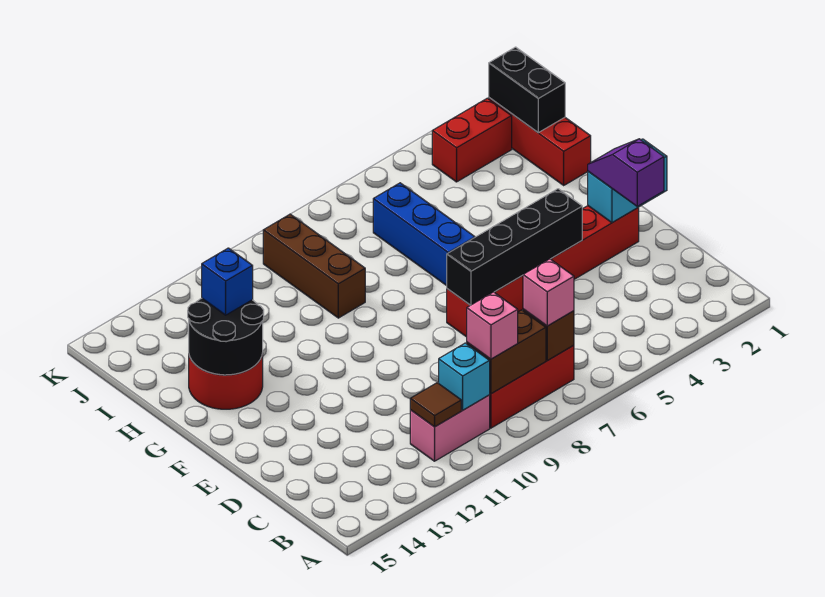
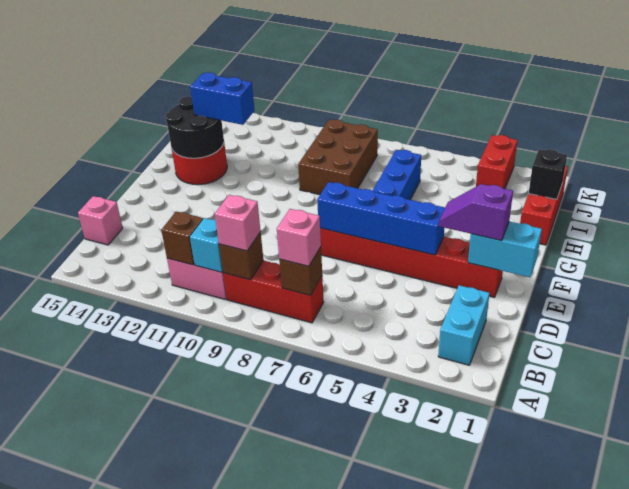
none -> cyan brick B2:C2 level 1
brown brick B8:B9 level 2 -> brown brick B9 level 2
brown tile B11 level 2 -> brown brick B11 level 2
none -> pink brick C15 level 1
purple slope D2:E2 level 3 top D -> purple slope E2:E3 level 3 top 2
black brick E4:E7 level 2 -> blue brick E4:E7 level 2
brown brick H9:J9 level 1 -> brown brick H8:J9 level 1
blue brick H13 level 3 -> blue brick H12:H13 level 3
black brick I1:J1 level 2 -> black brick I1 level 2
red brick J2:J3 level 1 -> red brick J3:K3 level 1

